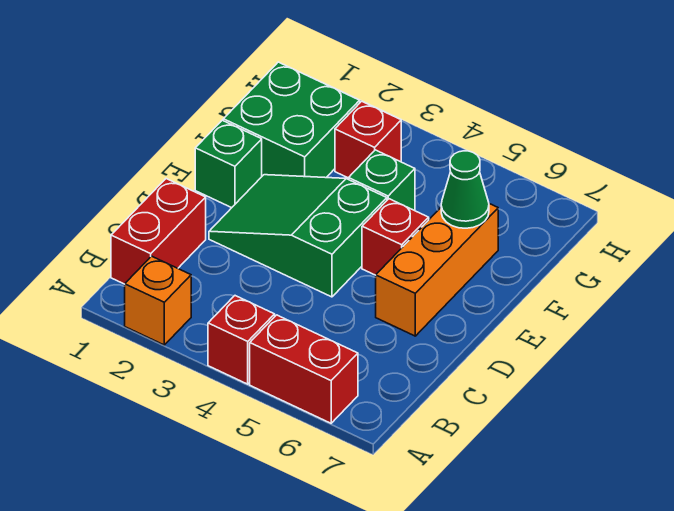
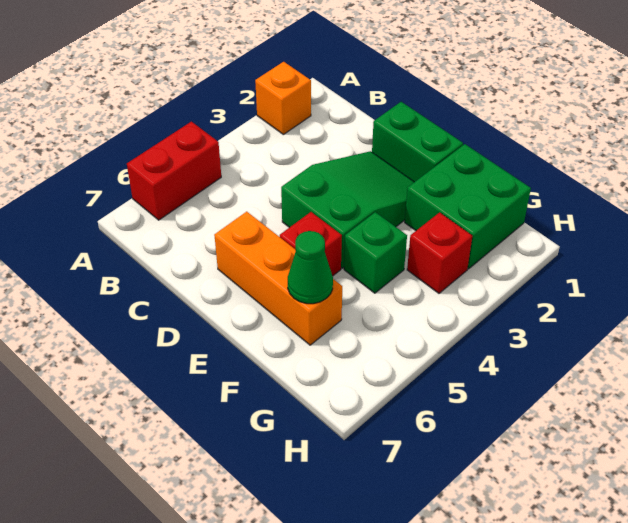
red brick A4 level 1 -> none
red brick B1:C1 level 1 -> none
green brick E1 level 1 -> green brick D1:E1 level 1

